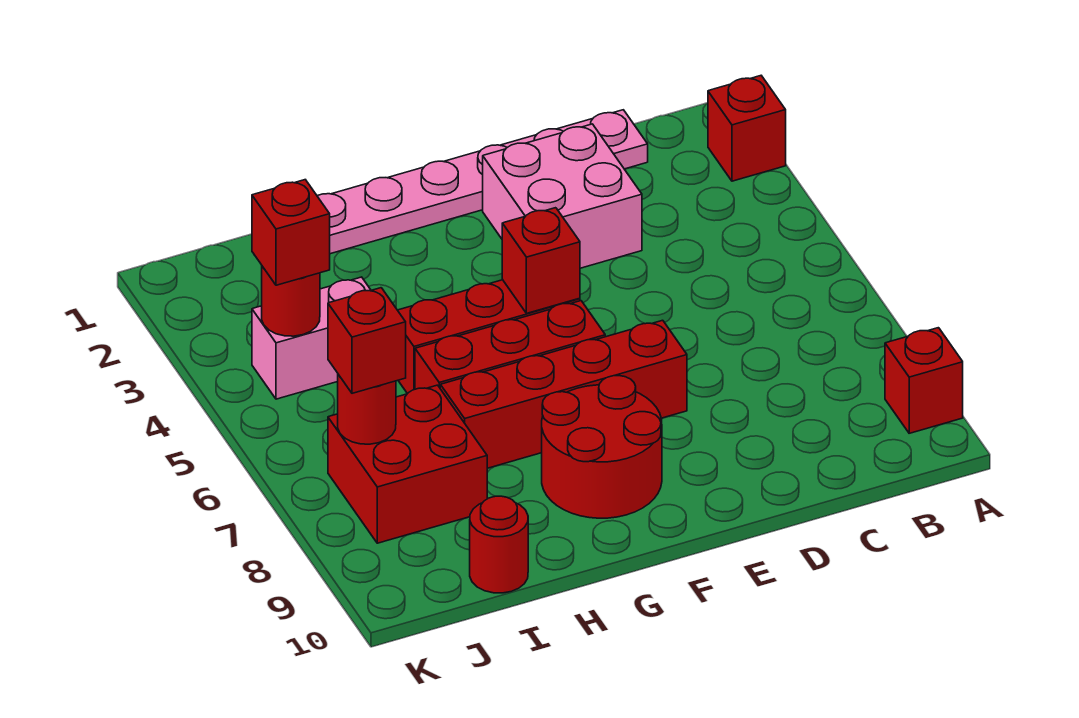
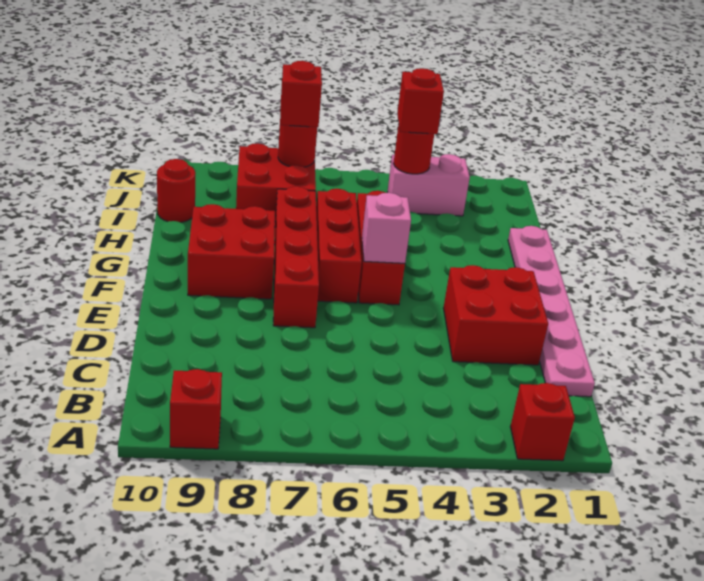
pink brick D2:E3 level 1 -> red brick D2:E3 level 1
red brick F5 level 2 -> pink brick F5 level 2
red round brick F8:G9 level 1 -> red brick F8:G9 level 1
pink brick I4:J4 level 1 -> pink brick J3:J4 level 1

